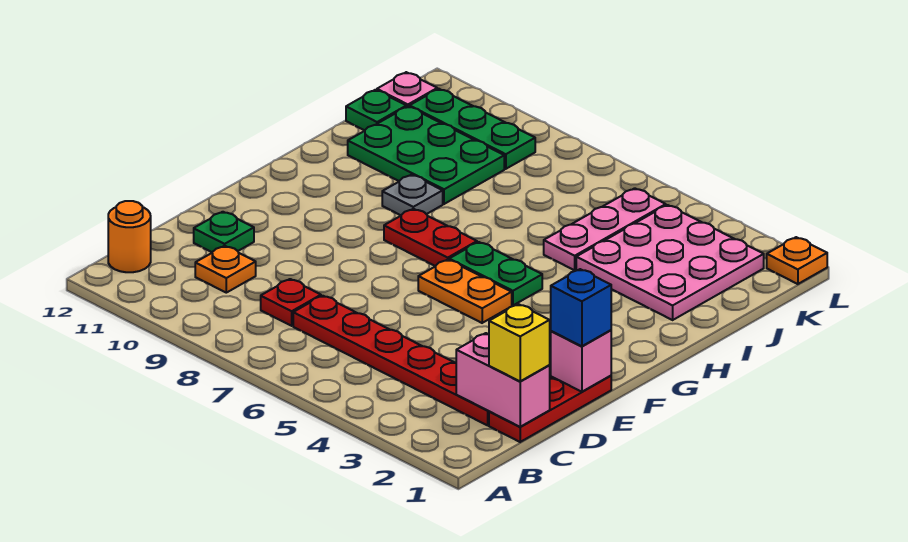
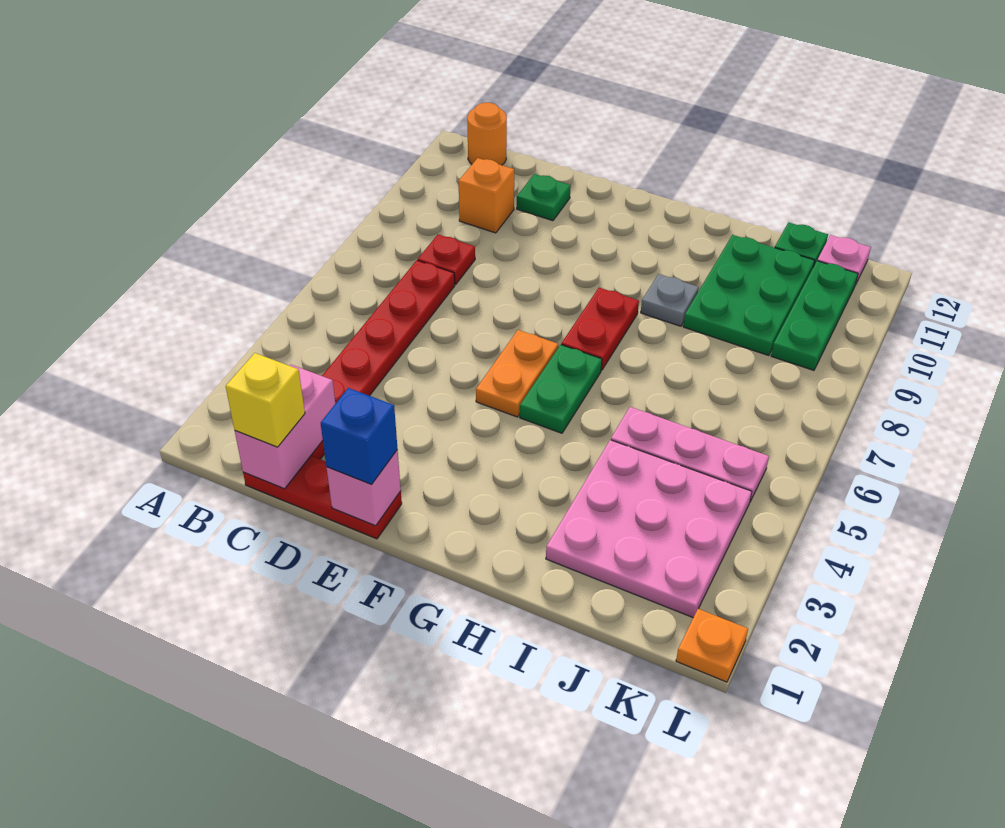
orange plate C10 level 1 -> orange brick C10 level 1

